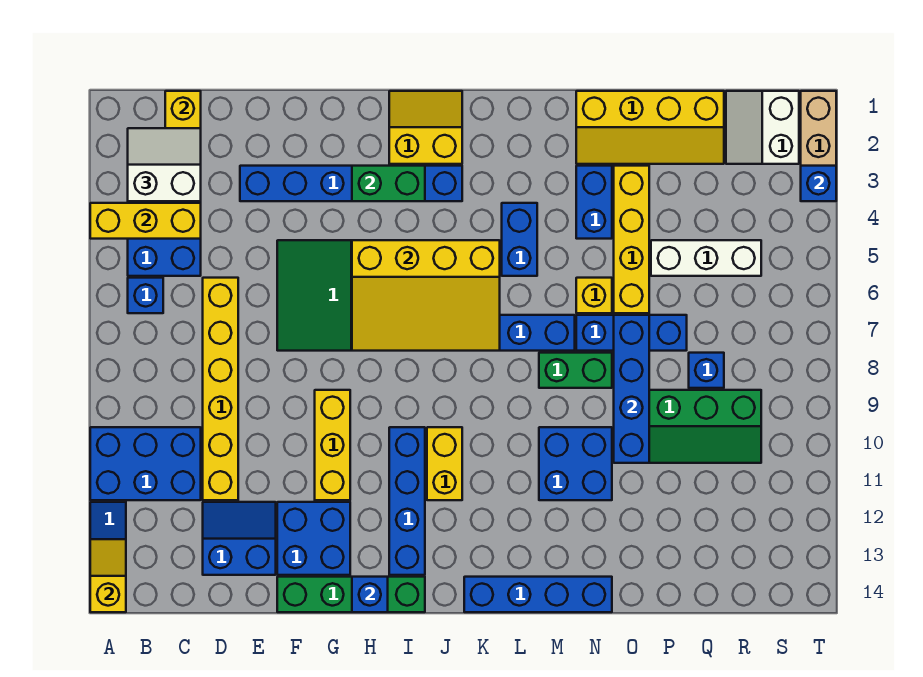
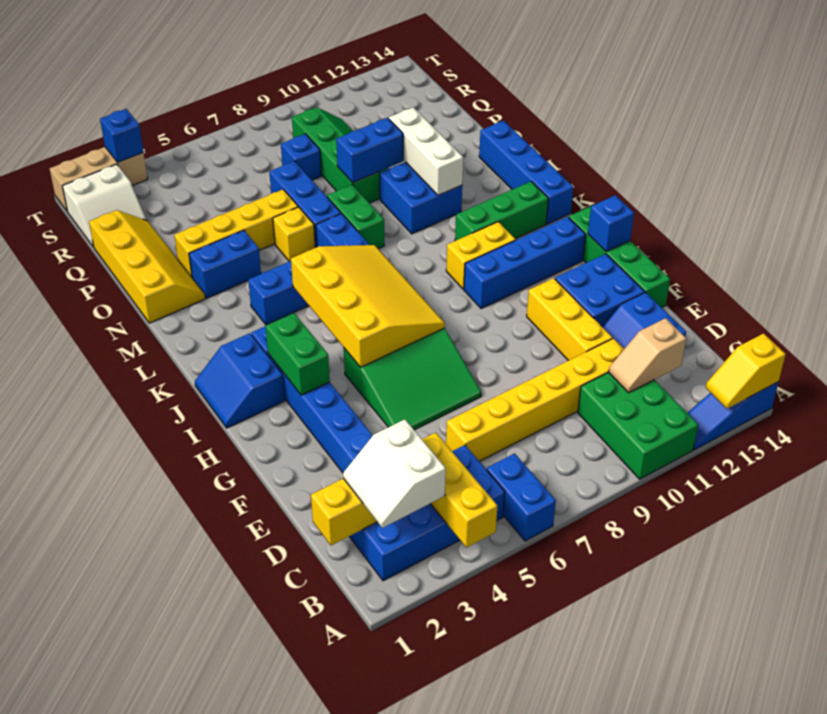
blue brick A10:C11 level 1 -> green brick A10:C11 level 1
blue brick B6 level 1 -> blue brick A6:B6 level 1
none -> tan slope C11:C12 level 2 top 12
yellow brick G9:G11 level 1 -> yellow brick E11:G11 level 1
yellow slope I1:J2 level 1 top 2 -> blue slope I1:J2 level 1 top 2
none -> green brick K11:K13 level 1
blue brick O7:O10 level 2 -> blue brick O9:O10 level 2
white brick P5:R5 level 1 -> white brick M11:O11 level 2

